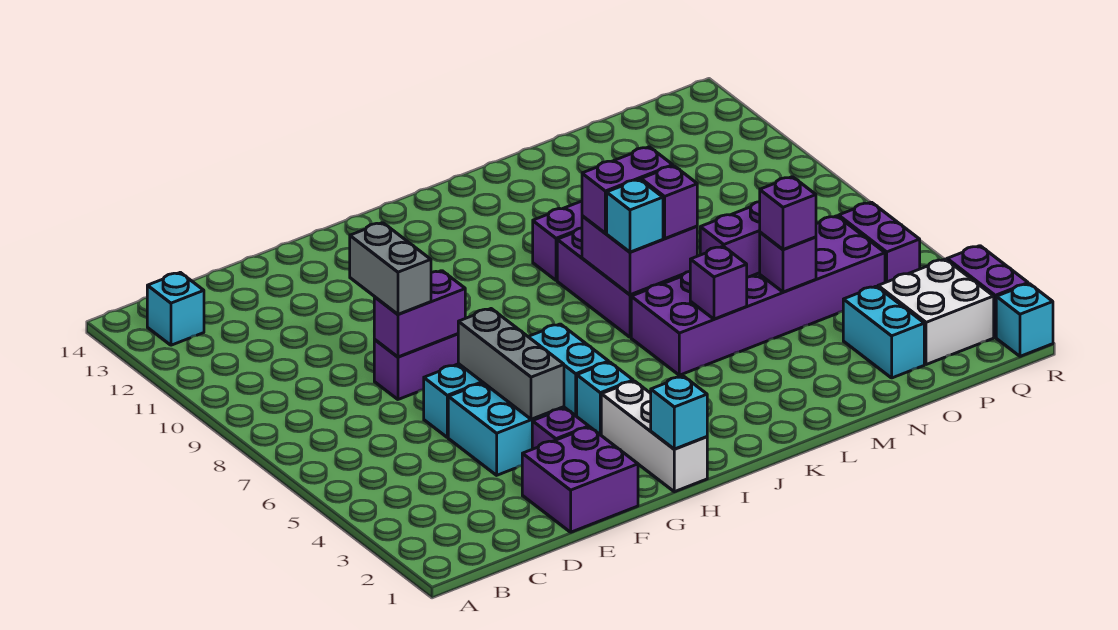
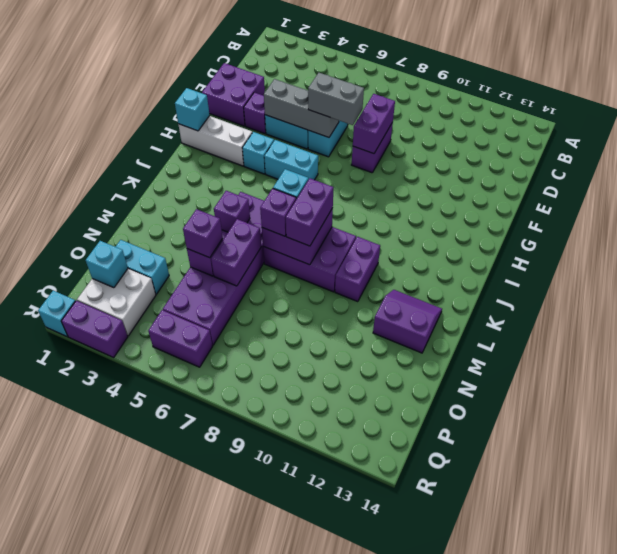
cyan brick B13 level 1 -> cyan brick P2 level 2
grey brick E8:E9 level 3 -> grey brick F6:F7 level 3
none -> purple slope L12:M13 level 1 top M

